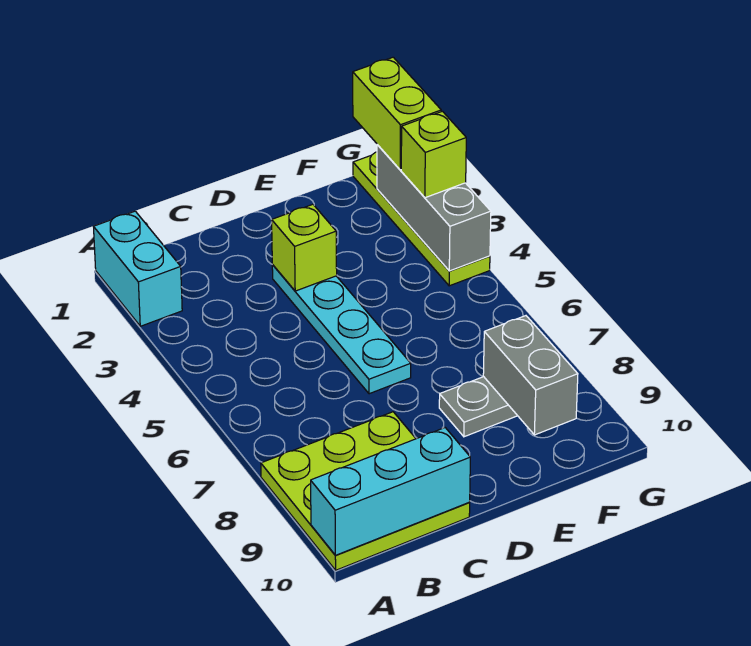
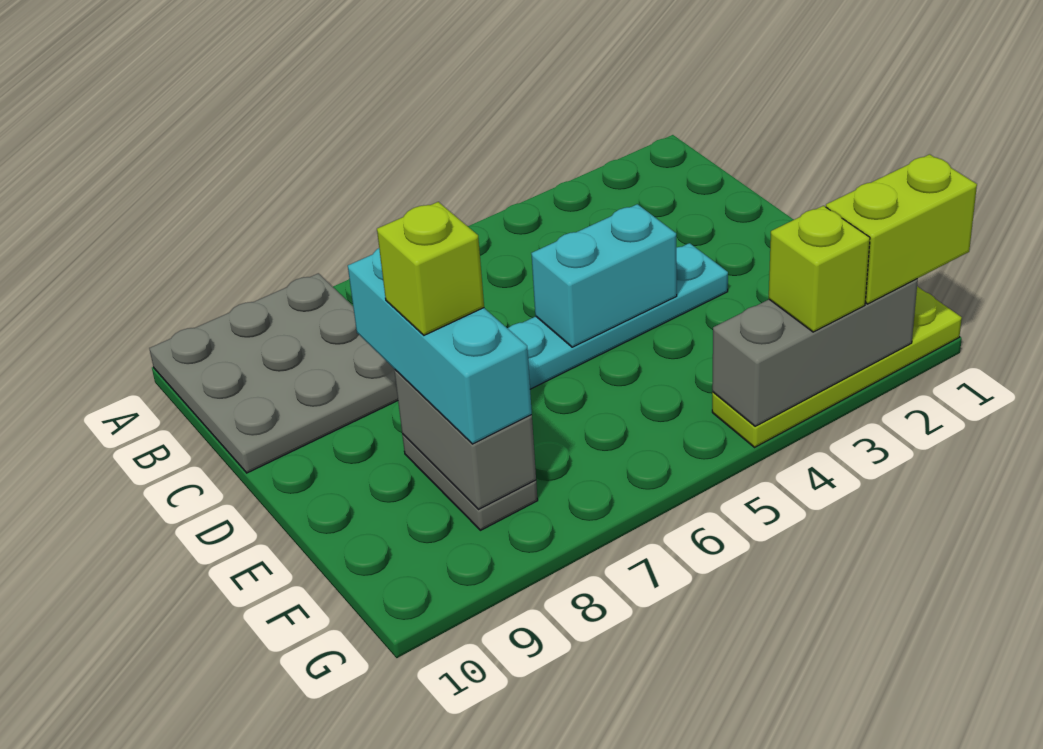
cyan brick A1:A2 level 1 -> cyan brick D4:D5 level 2
lime plate A8:C10 level 1 -> grey plate A8:C10 level 1
cyan brick A10:C10 level 2 -> cyan brick D8:F8 level 3
lime brick D3 level 2 -> lime brick E8 level 4
grey brick F8:F9 level 2 -> grey brick E8:F8 level 2

